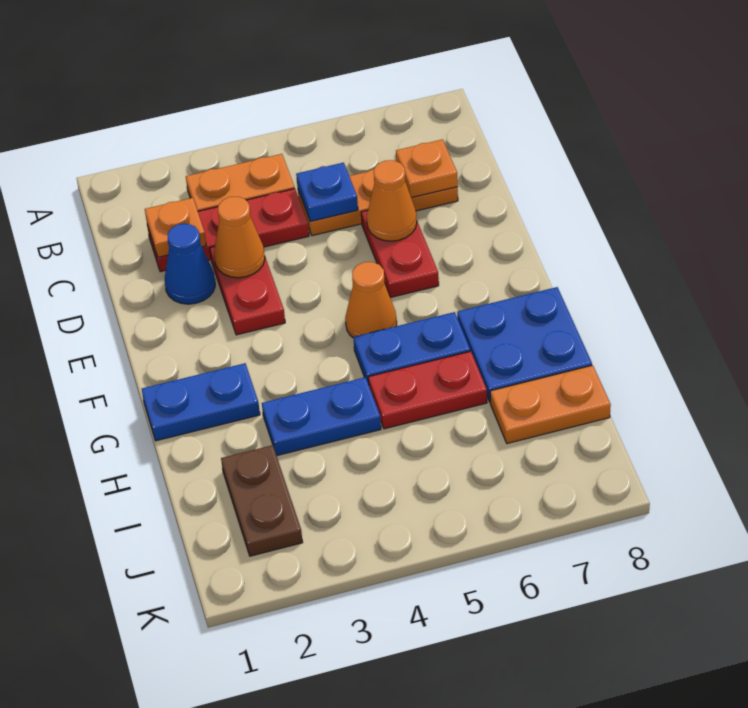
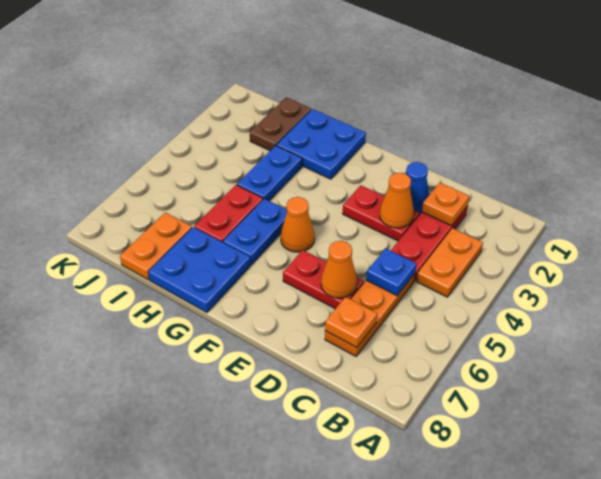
blue plate G1:G2 level 1 -> blue plate G1:H2 level 1
brown plate I2:J2 level 1 -> brown plate I1:I2 level 1

